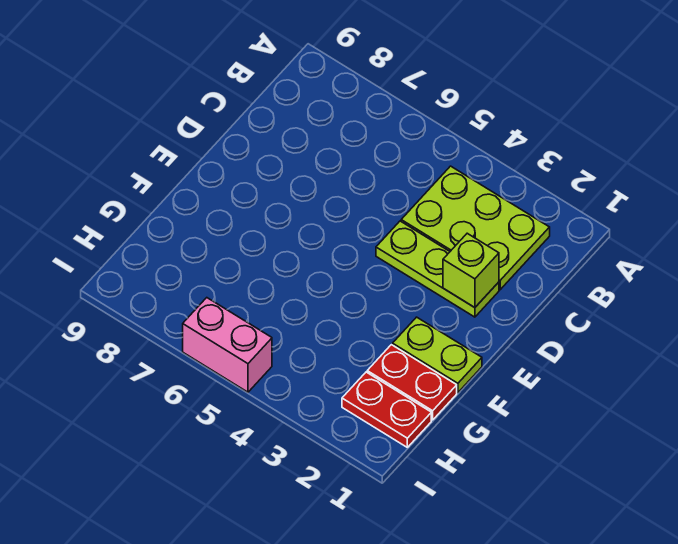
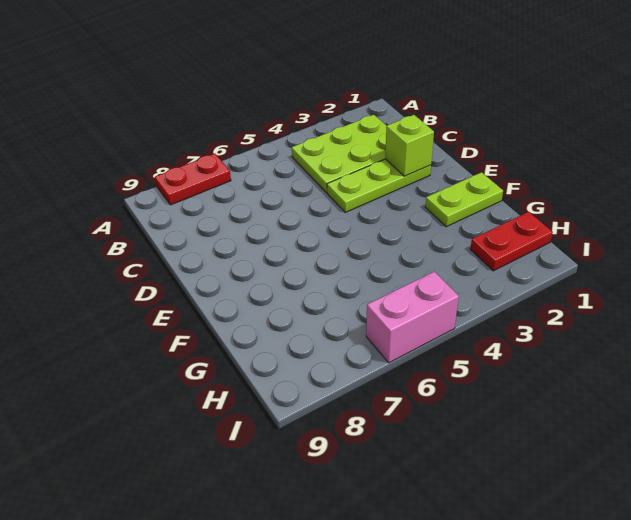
red plate G1:G2 level 1 -> red plate A7:A8 level 1

